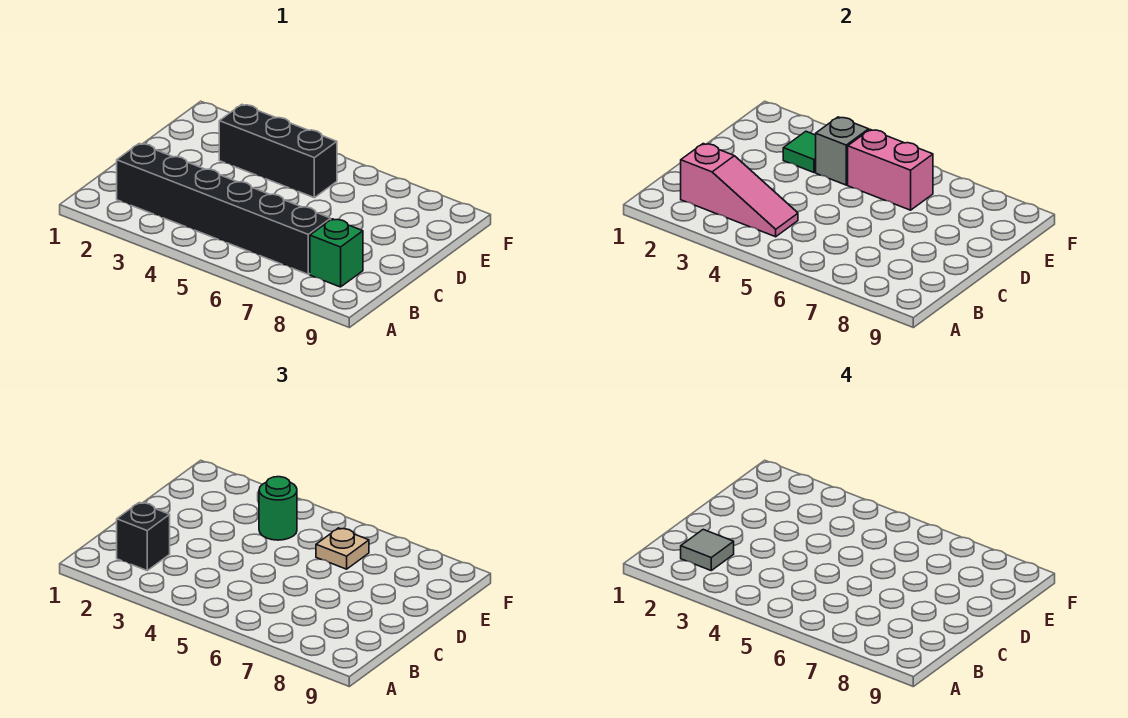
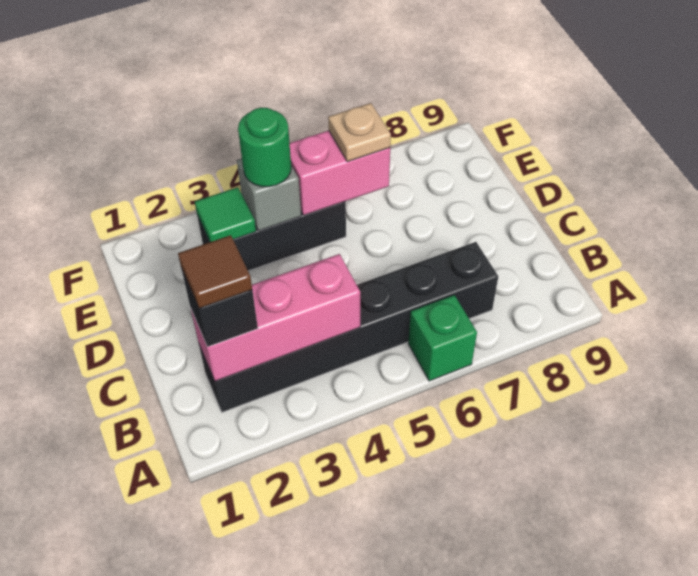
pink slope B2:B4 level 2 top 2 -> pink brick B2:B4 level 2
grey tile B2 level 4 -> brown tile B2 level 4
green brick B8 level 1 -> green brick A6 level 1

